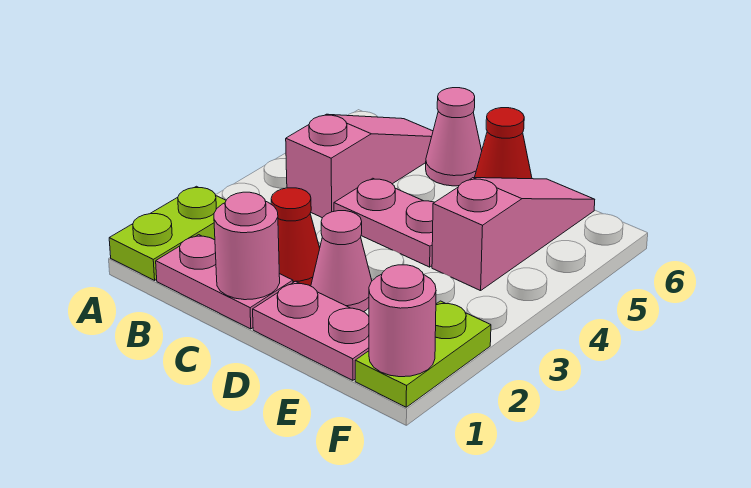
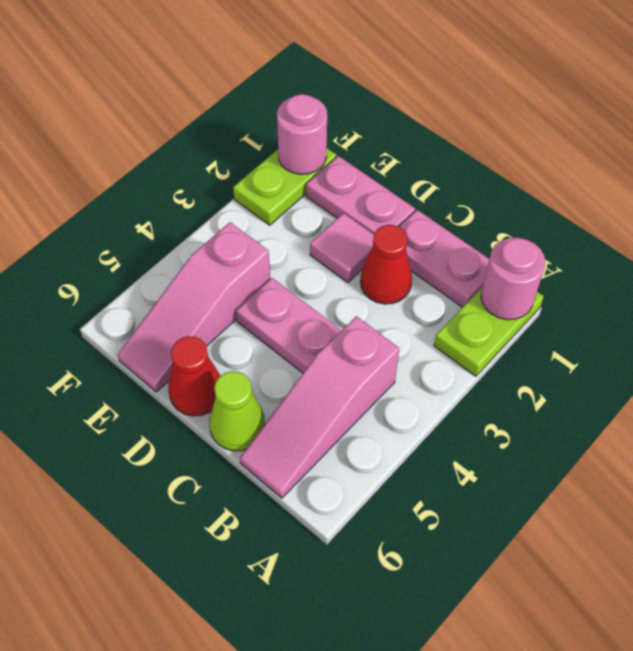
pink round brick C1 level 2 -> pink round brick A1 level 2
pink cone C6 level 1 -> lime cone C6 level 1
pink cone D2 level 1 -> pink tile D2 level 1

